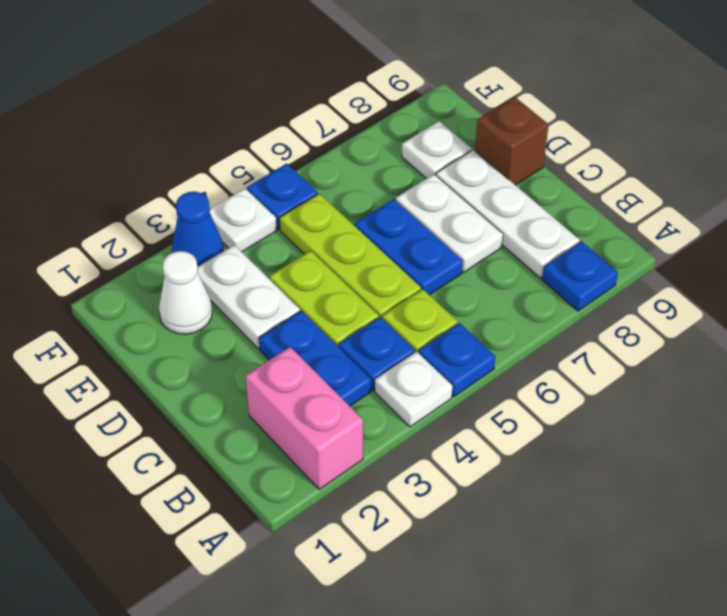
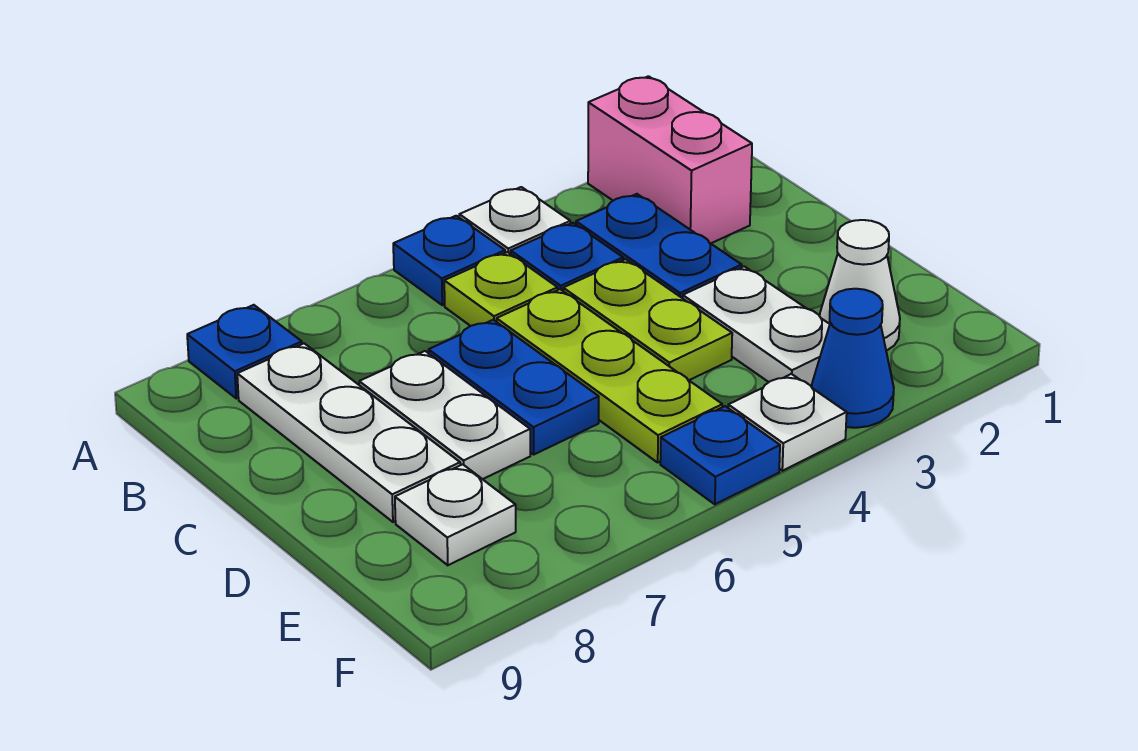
brown brick D9 level 1 -> none

